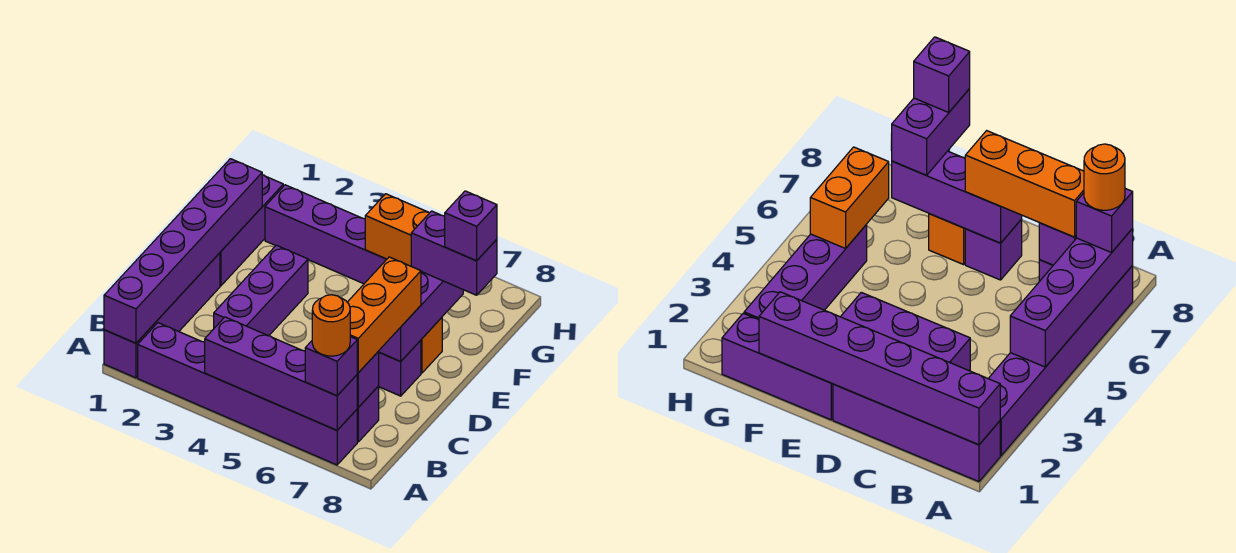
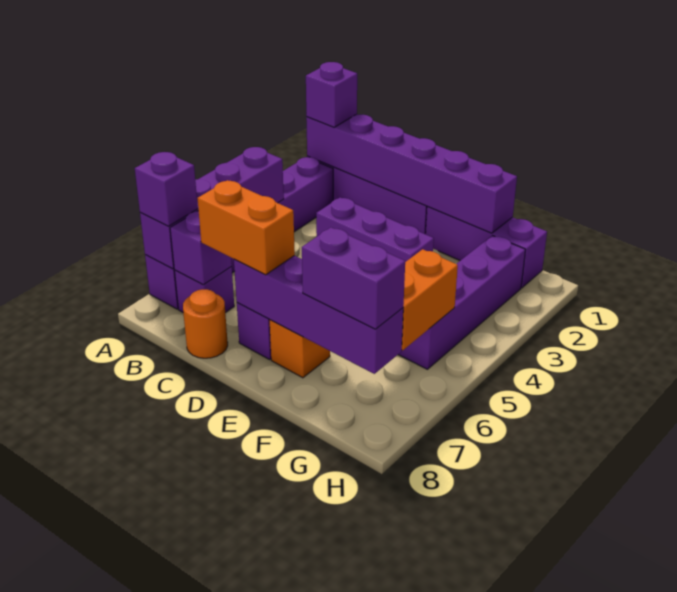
orange round brick A7 level 4 -> orange round brick C8 level 1
orange brick B7:D7 level 3 -> orange brick C7:D7 level 3
purple brick D7:F7 level 2 -> purple brick D7:G7 level 2
purple brick F7:F8 level 3 -> purple brick F7:G7 level 3
purple brick F8 level 4 -> purple brick A1 level 3

